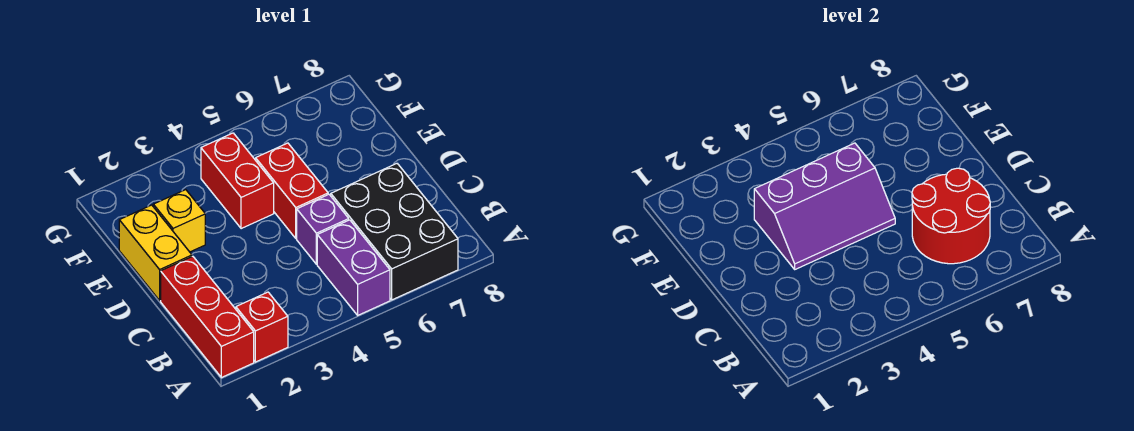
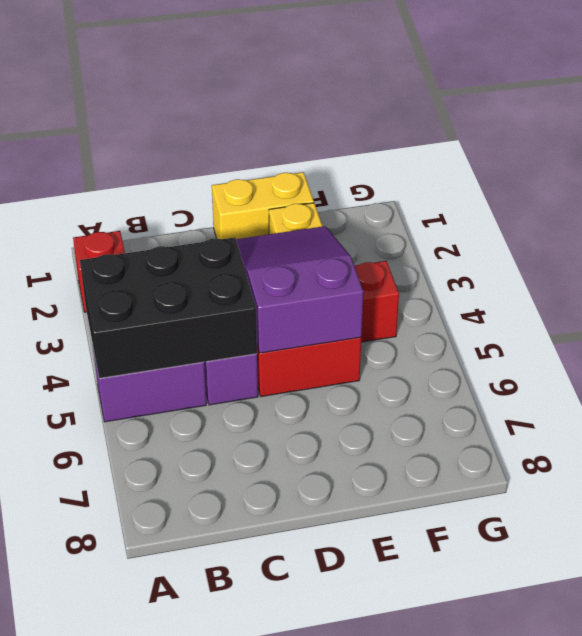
red brick A1:C1 level 1 -> none
black brick A6:C7 level 1 -> black brick A4:C5 level 2
red round brick B6:C7 level 2 -> none
purple slope D3:E5 level 2 top E -> purple slope D3:E5 level 2 top 5

